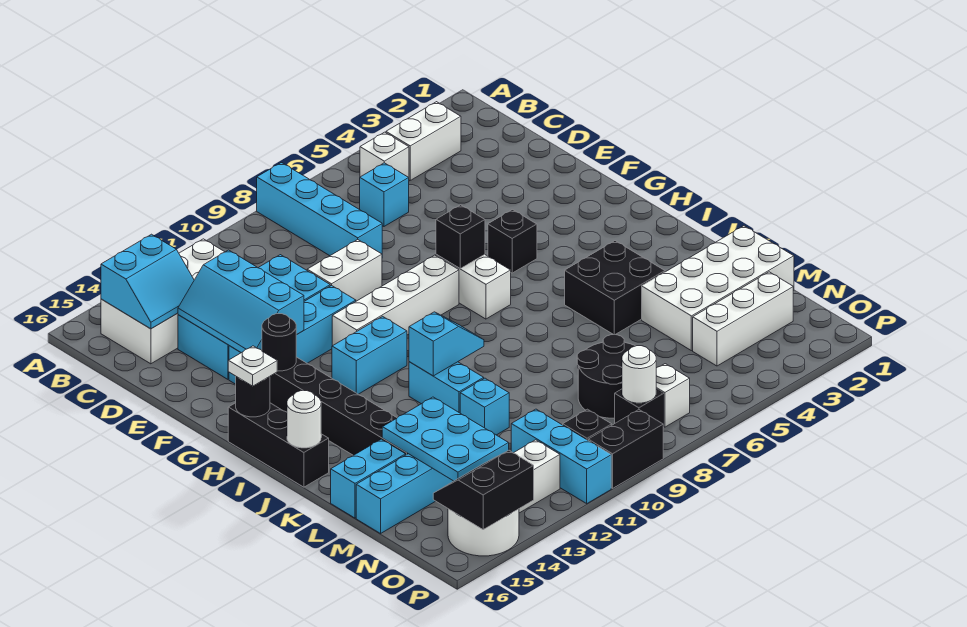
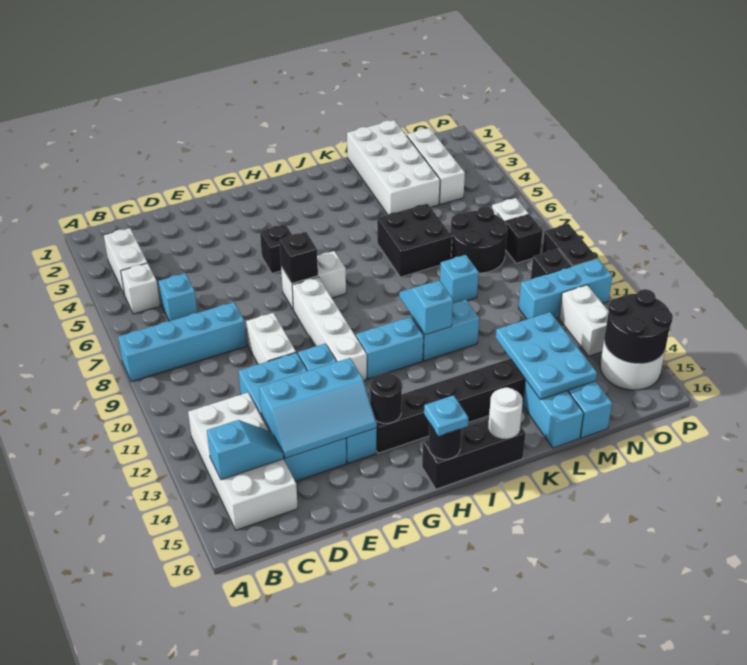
cyan slope B14:C15 level 2 top B -> cyan slope B14:C14 level 2 top B
cyan brick H11:H12 level 1 -> cyan brick H11:I11 level 1
white plate H16 level 3 -> cyan plate H16 level 3
black brick J4:K5 level 1 -> black brick K6:L7 level 1
cyan brick L11 level 1 -> cyan brick L9 level 1
cyan plate L13:N14 level 2 -> cyan plate L13:M15 level 2
white round brick O8 level 2 -> none
black slope O14:P15 level 2 top P -> black round brick O14:P15 level 2

